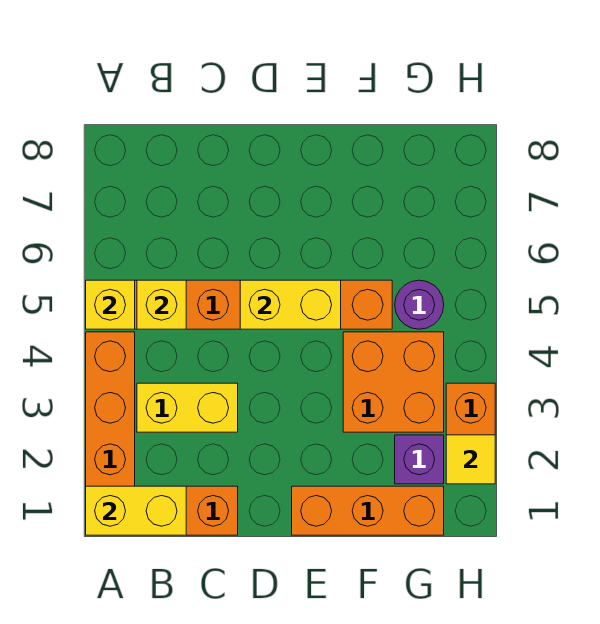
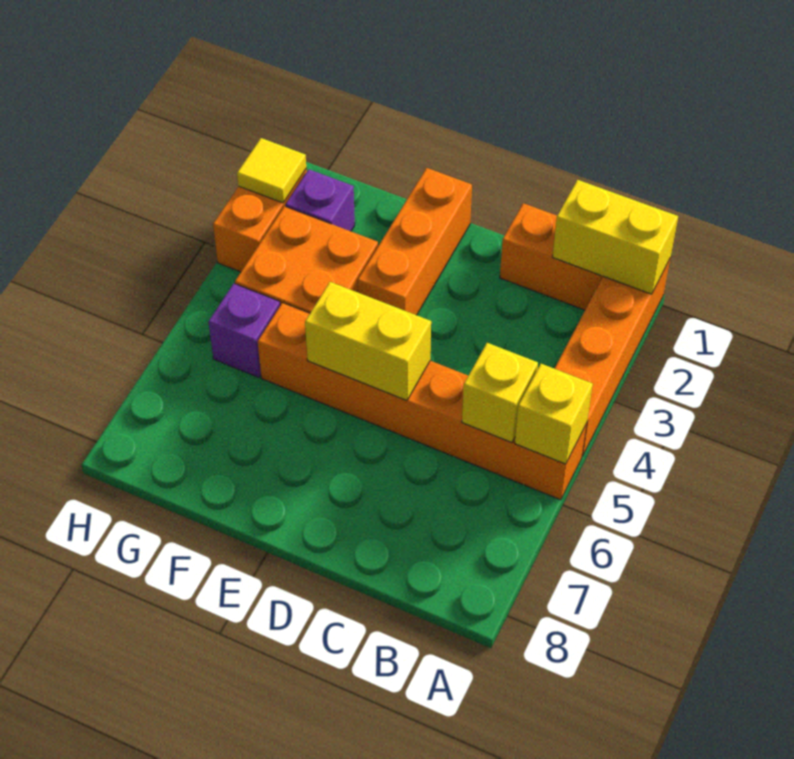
yellow brick B3:C3 level 1 -> none
orange brick E1:G1 level 1 -> orange brick E1:E3 level 1
purple round brick G5 level 1 -> purple brick G5 level 1

